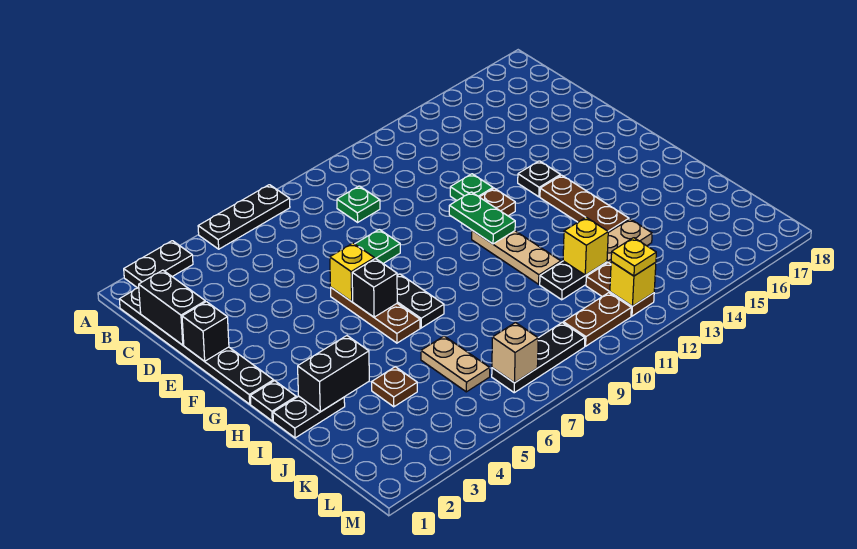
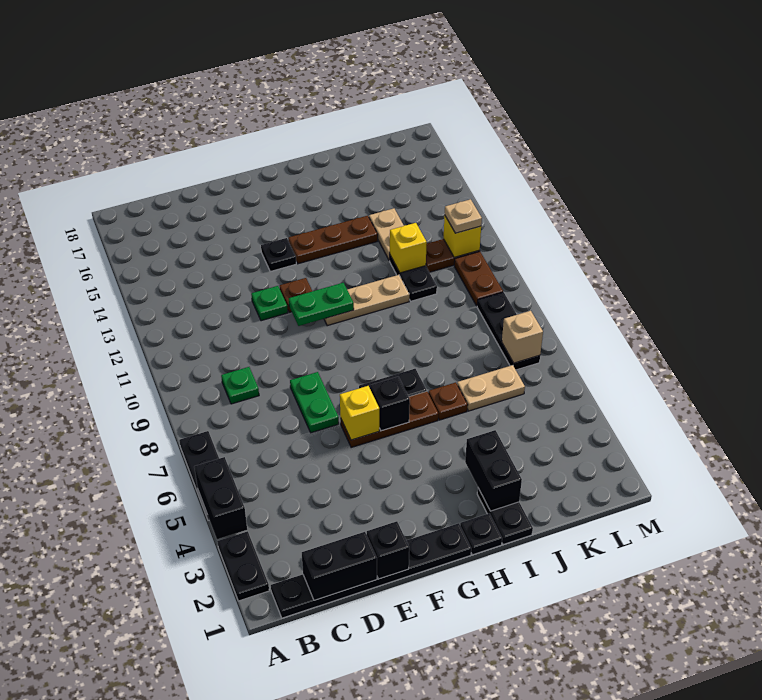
none -> black brick A4:A5 level 2
brown plate J4 level 1 -> brown plate I6 level 1
yellow plate L12 level 3 -> tan plate L12 level 3

